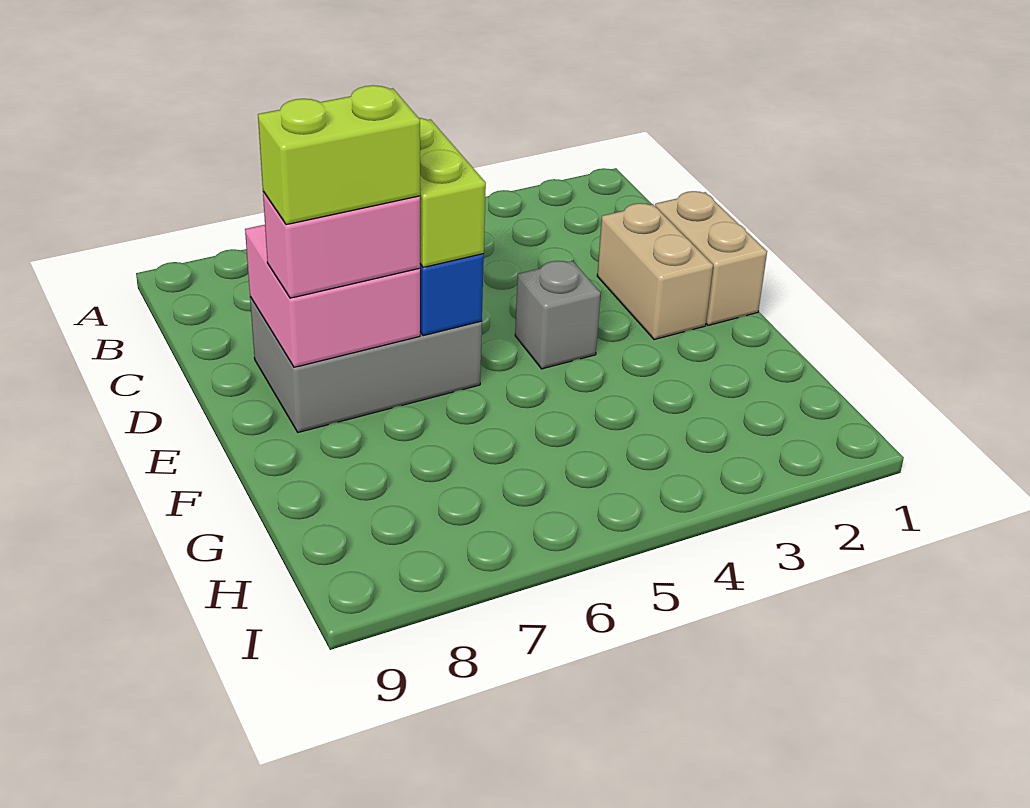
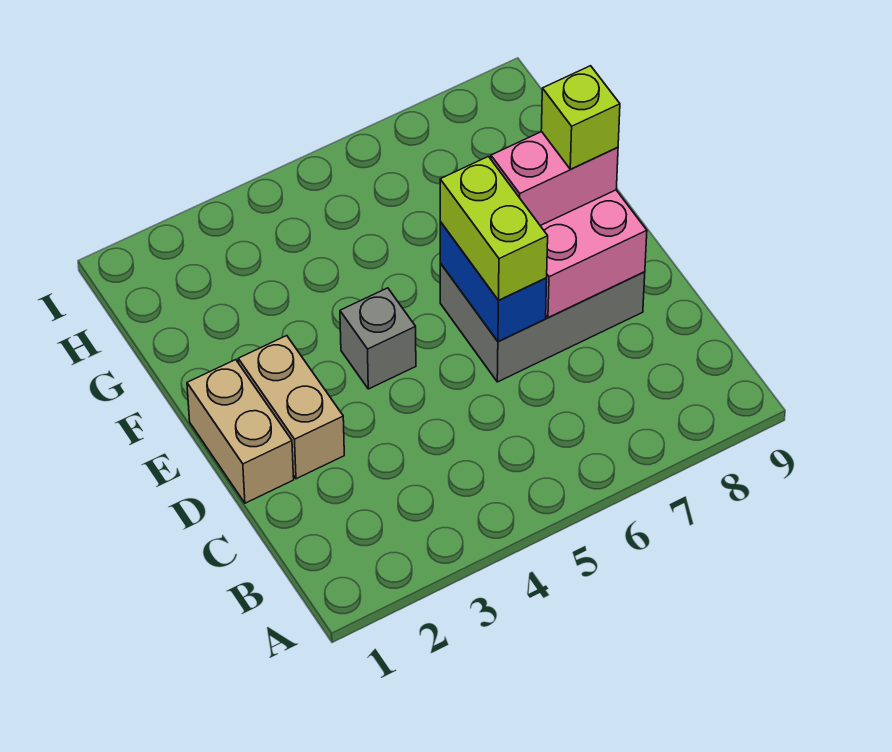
lime brick E7:E8 level 4 -> lime brick E8 level 4

